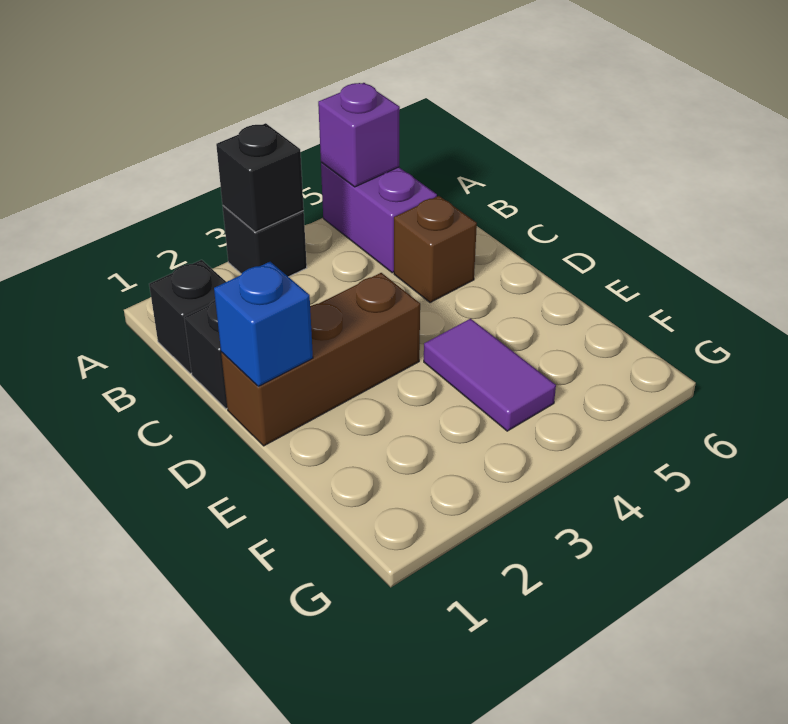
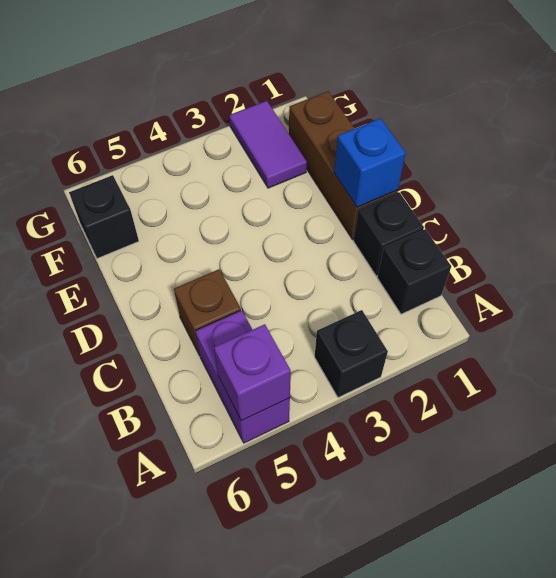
black brick A3 level 2 -> black brick F6 level 1
brown brick D1:D3 level 1 -> brown brick D1:F1 level 1
purple tile E4:F4 level 1 -> purple tile F2:G2 level 1

